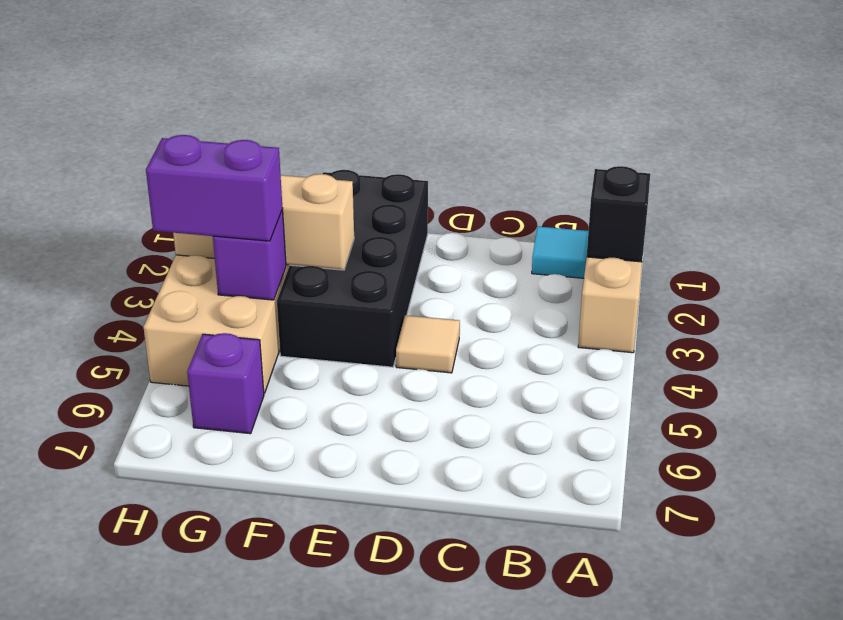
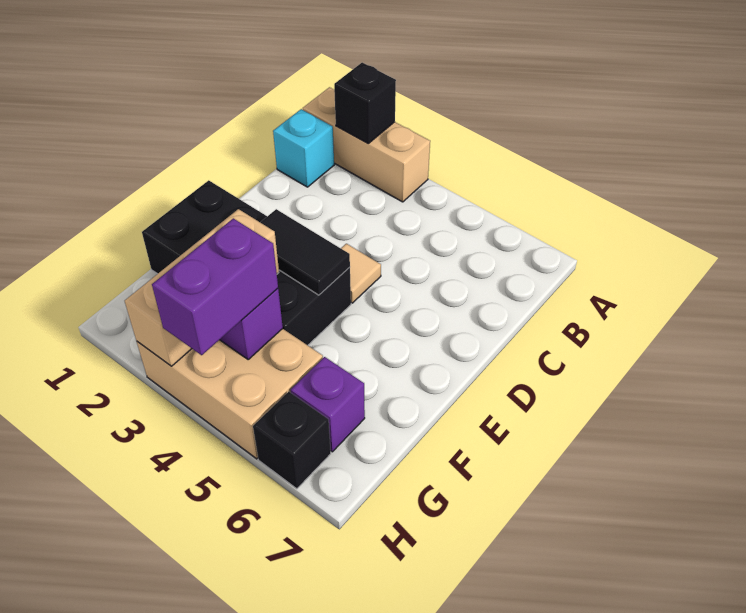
cyan tile B1 level 1 -> cyan brick B1 level 1
none -> black tile E3:E4 level 2
none -> black brick H6 level 1

